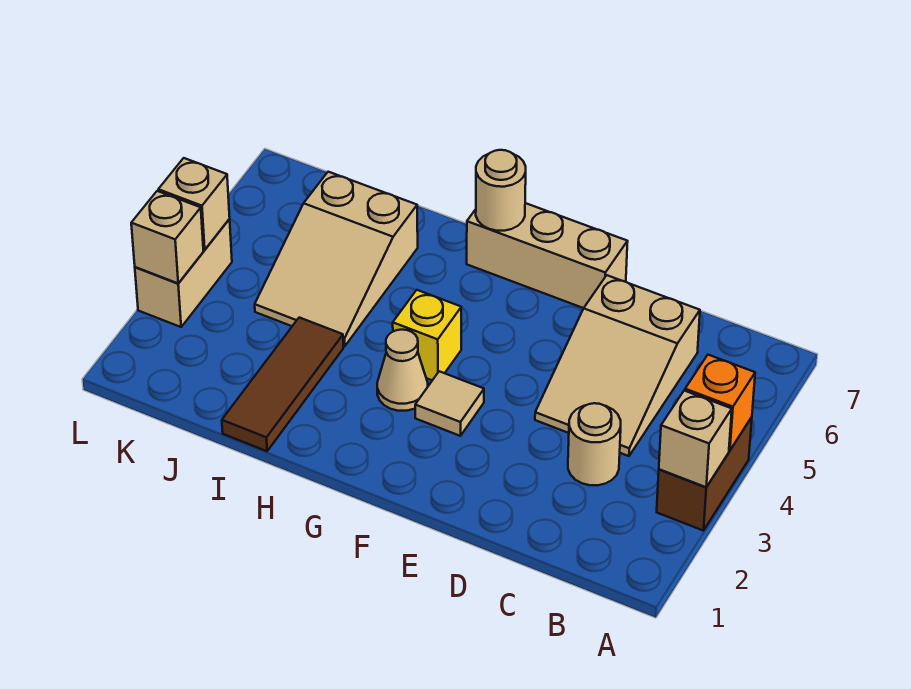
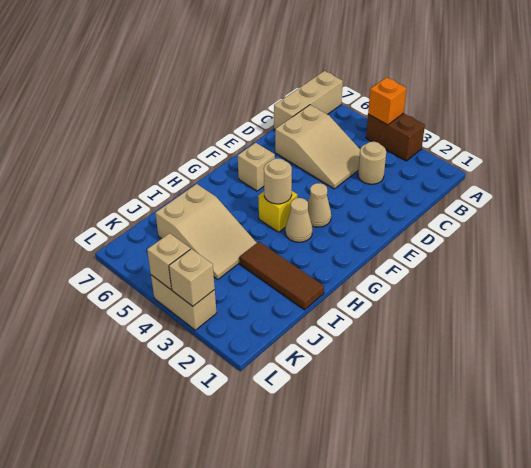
tan brick A3 level 2 -> tan brick F6 level 1
tan brick E7:G7 level 1 -> tan brick A7:C7 level 1
tan tile F3 level 1 -> tan cone F3 level 1
tan round brick G7 level 2 -> tan round brick G4 level 2

